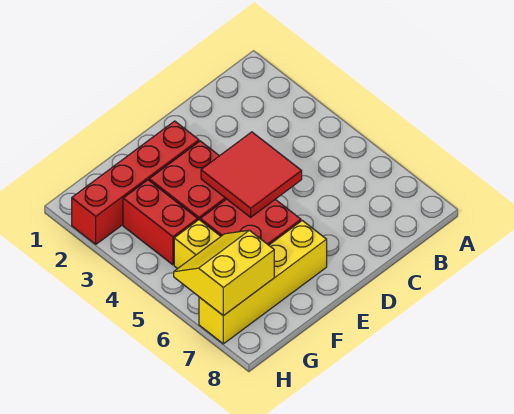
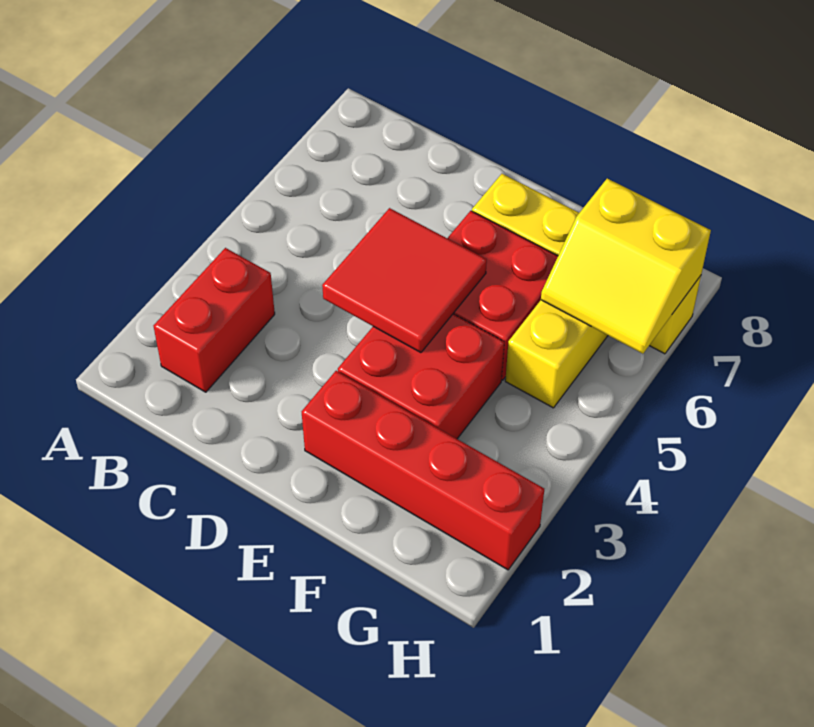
red brick G3:G4 level 1 -> red brick B2:B3 level 1

